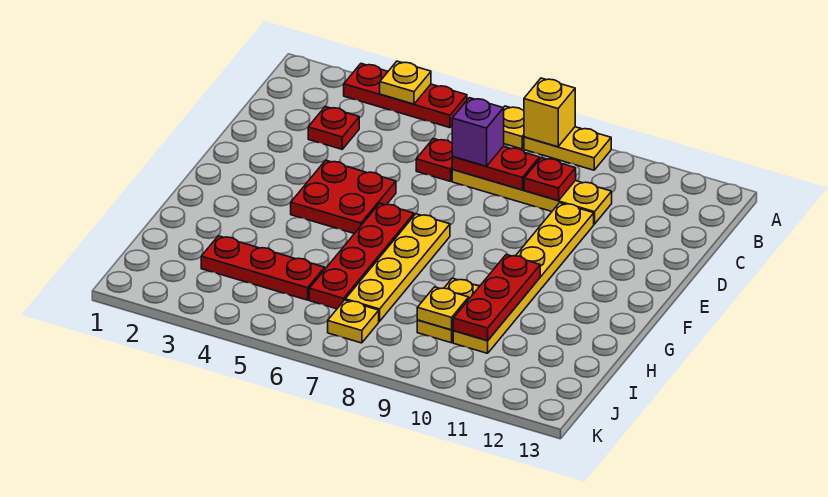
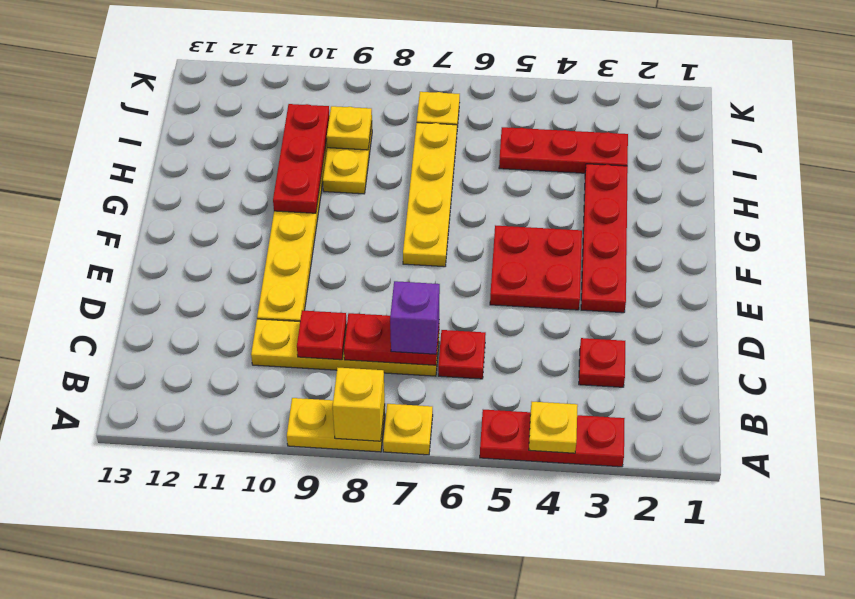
red plate F6:I6 level 1 -> red plate E3:H3 level 1

